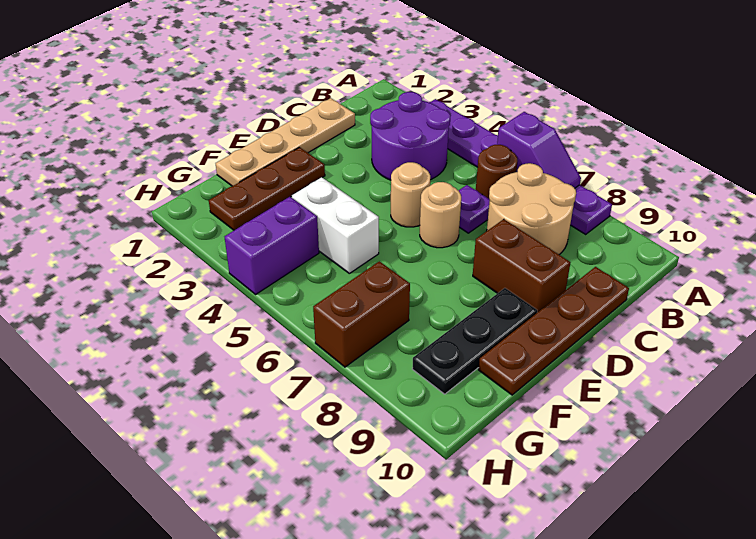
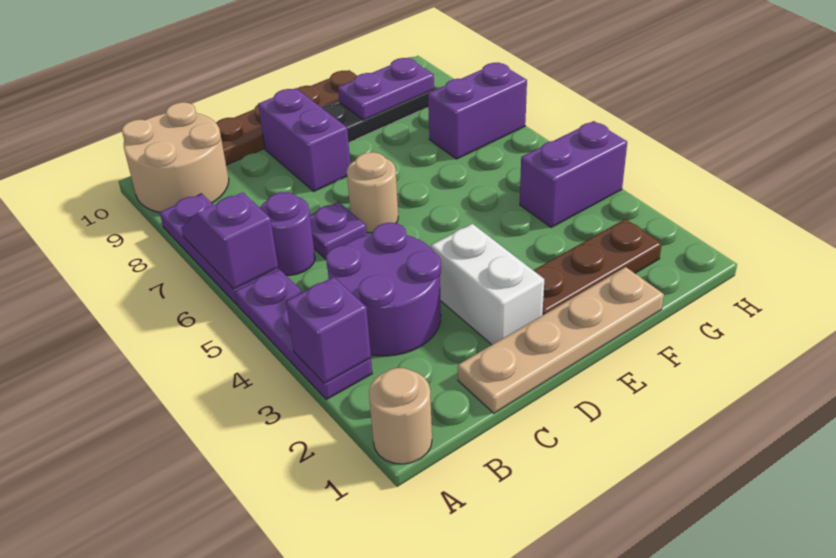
none -> purple brick A3 level 2
brown round brick B6 level 1 -> purple round brick B6 level 1
tan round brick B7:C8 level 1 -> tan round brick A9:B10 level 1
tan round brick D5 level 1 -> tan round brick A1 level 1
brown brick D8:D9 level 1 -> purple brick D8:D9 level 1
white brick F4:F5 level 1 -> white brick D2:D3 level 1
none -> purple plate F9:G9 level 2
brown brick G7:H7 level 1 -> purple brick G7:H7 level 1

